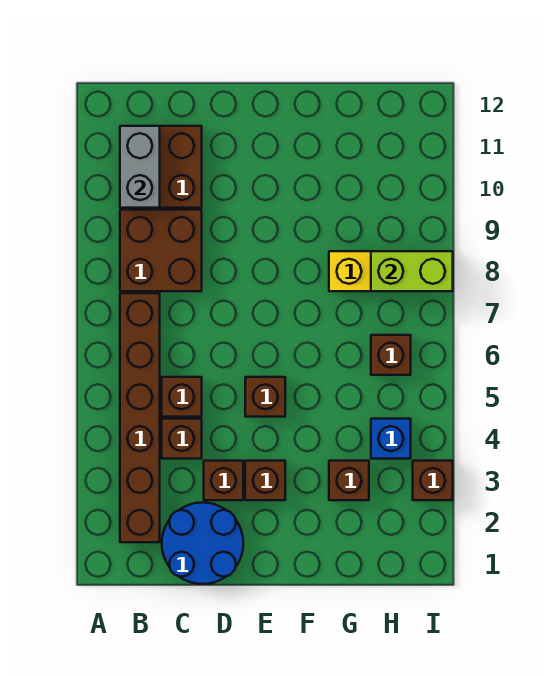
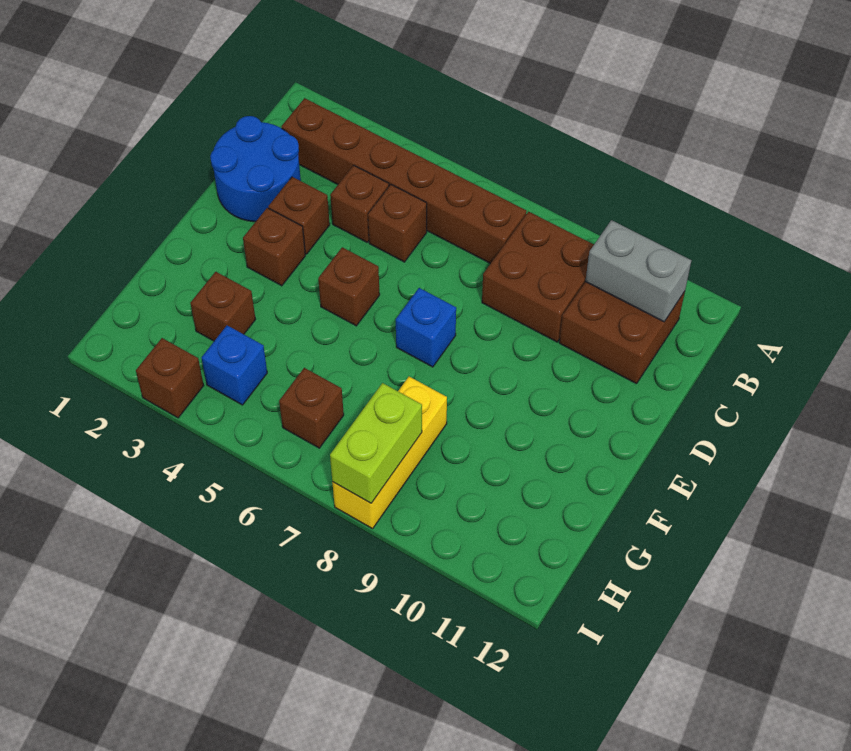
none -> blue brick E7 level 1

